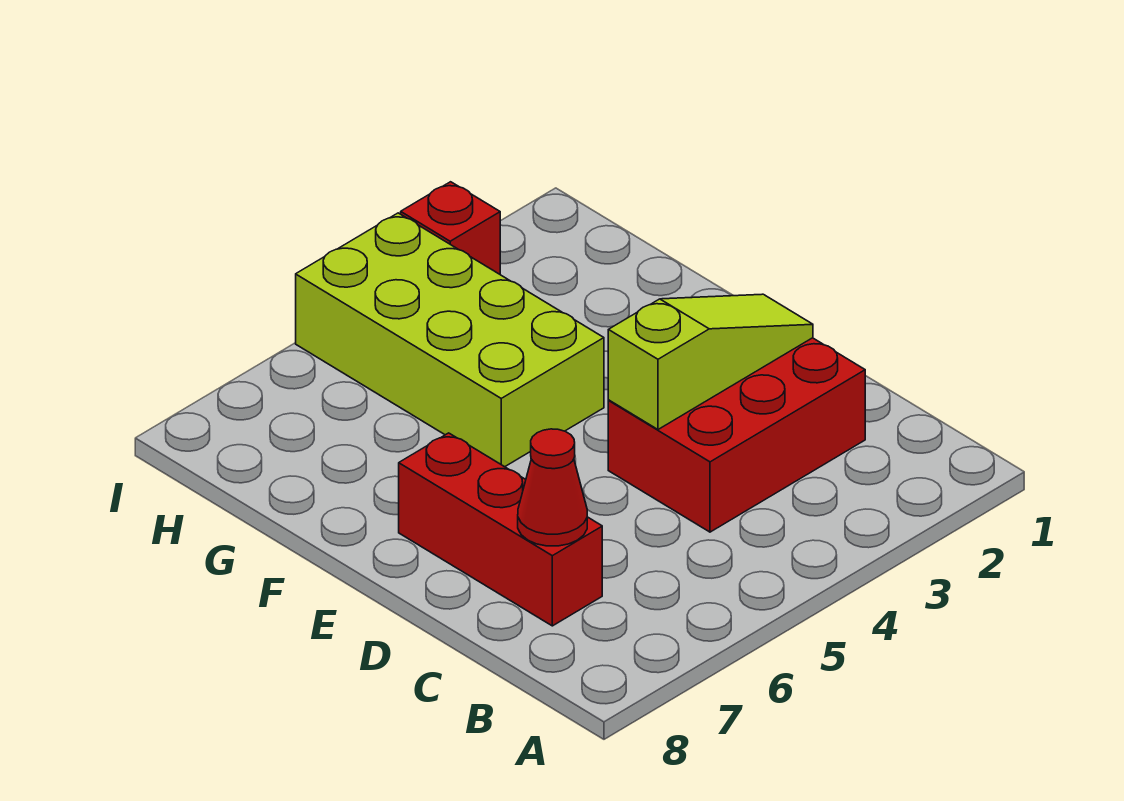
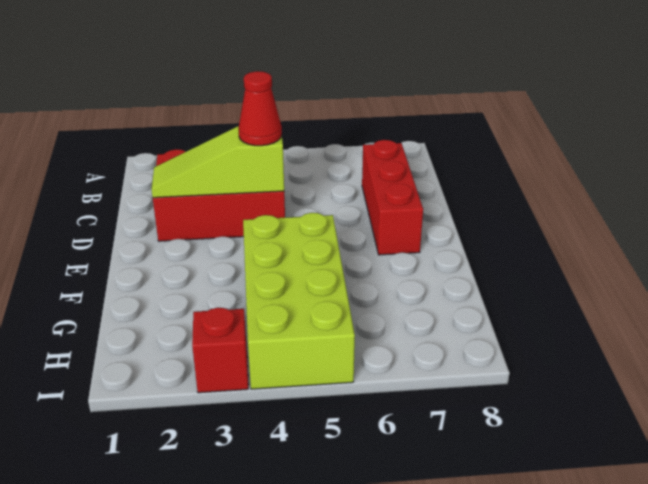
red cone C7 level 2 -> red cone D4 level 3

